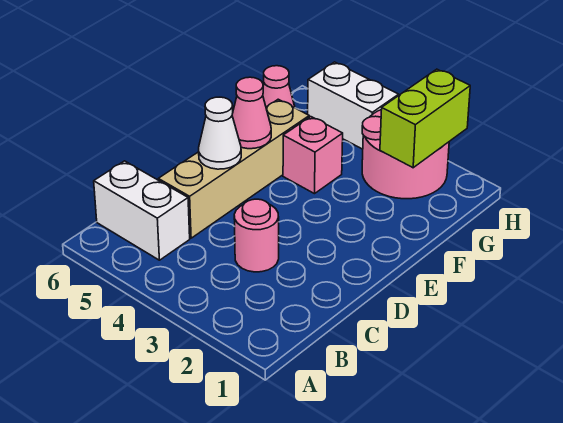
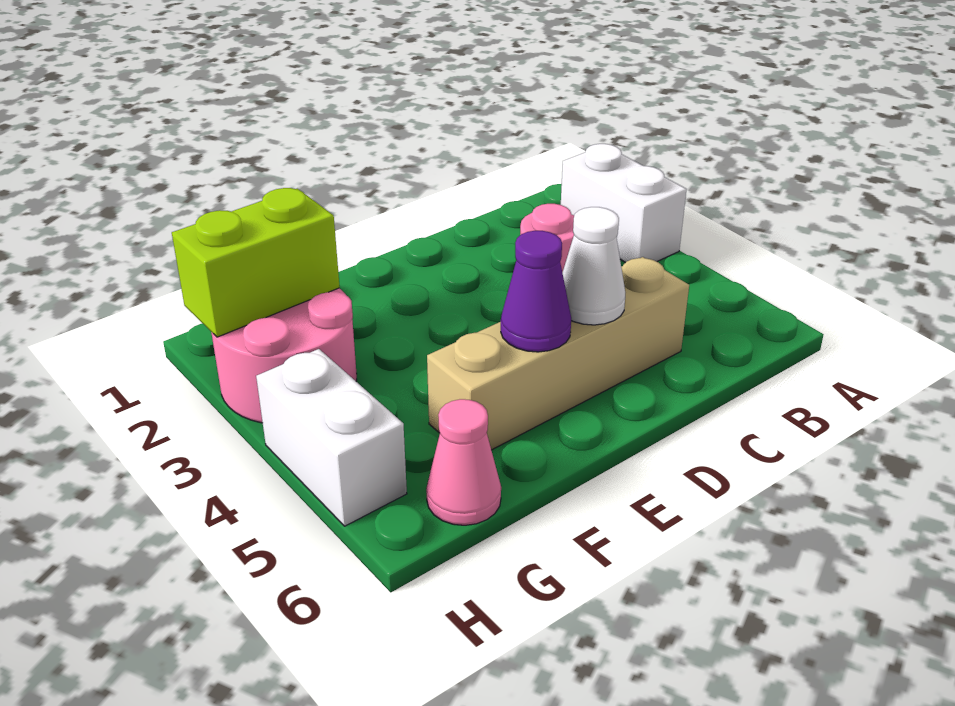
white brick B5:B6 level 1 -> white brick A2:A3 level 1
pink cone E5 level 2 -> purple cone E5 level 2
pink brick F4 level 1 -> none

